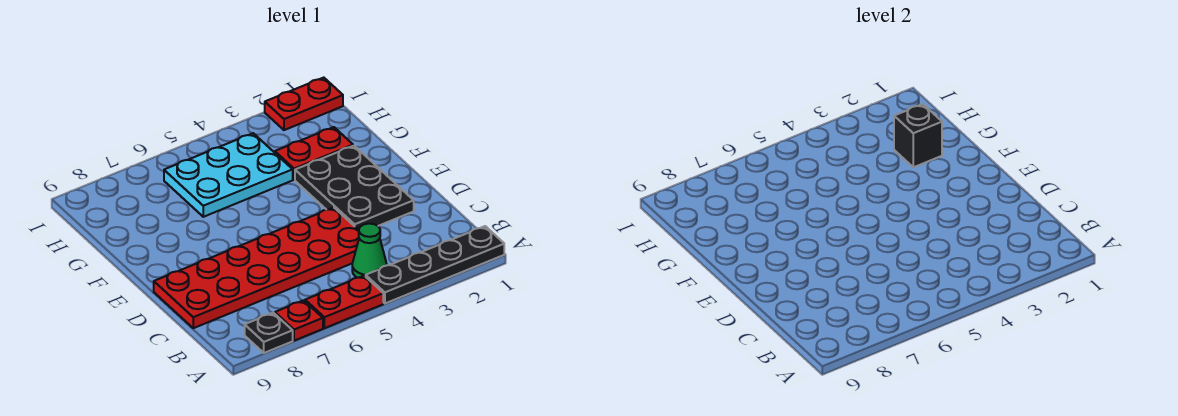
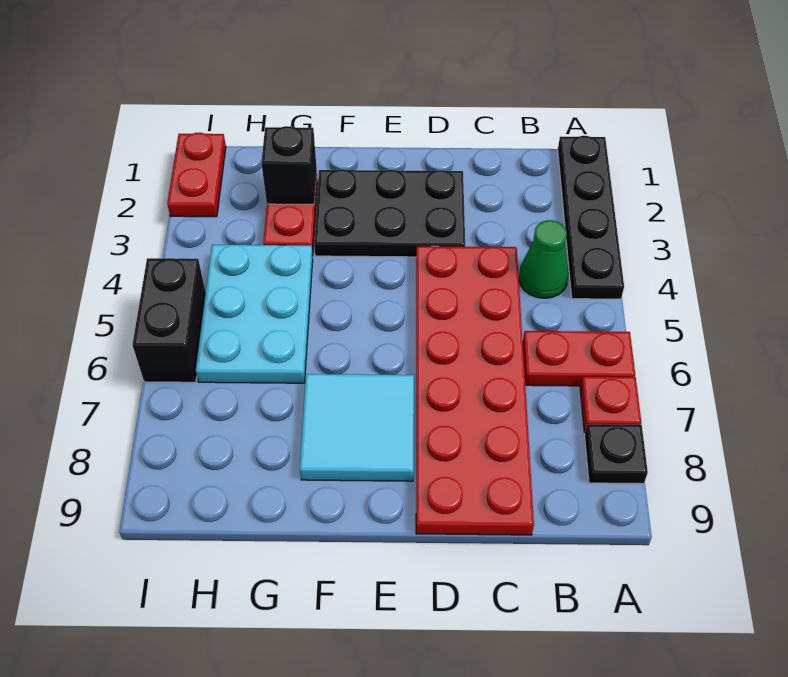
red plate A5:A6 level 1 -> red plate A6:B6 level 1
none -> cyan tile E7:F8 level 1
none -> black brick I5:I6 level 1

